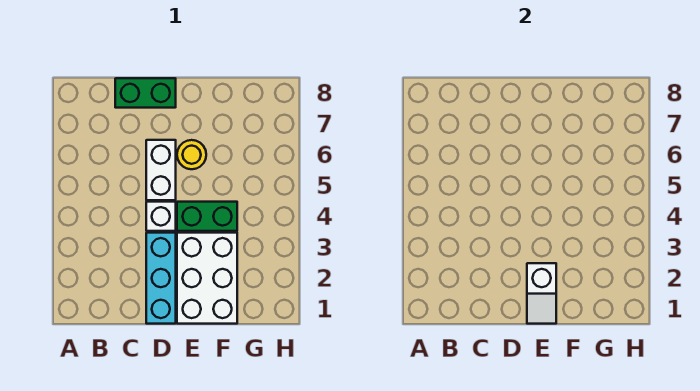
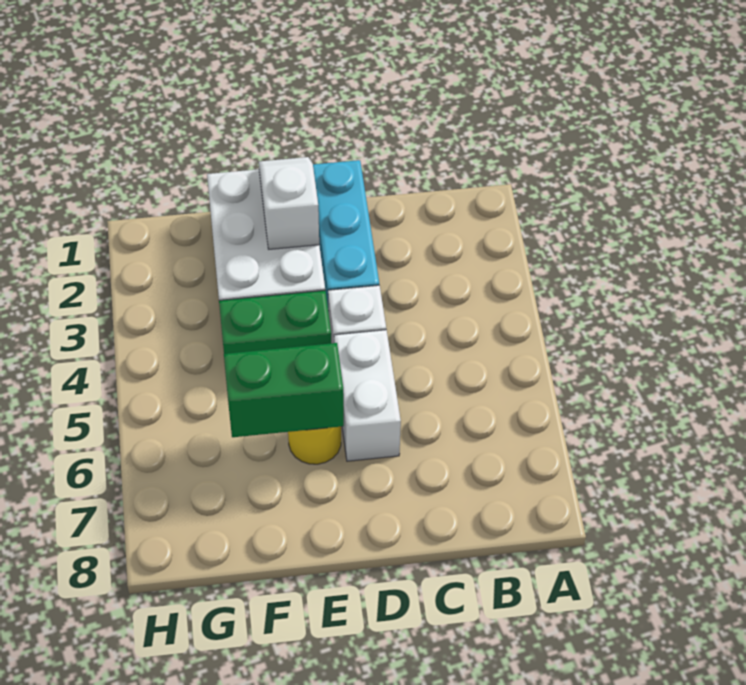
green brick C8:D8 level 1 -> green brick E6:F6 level 2

